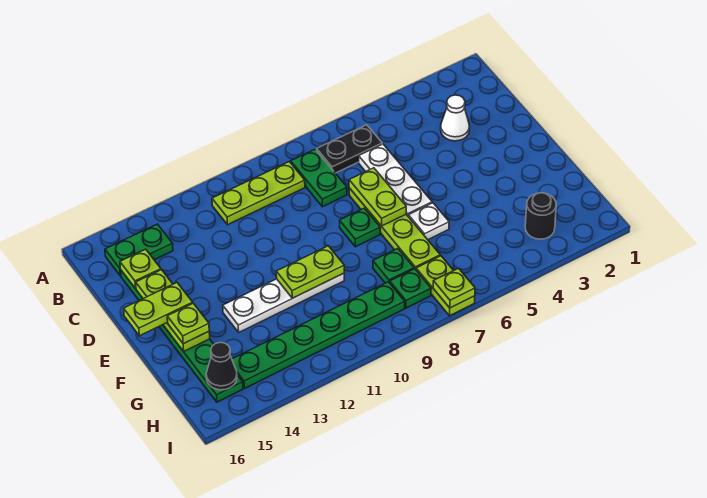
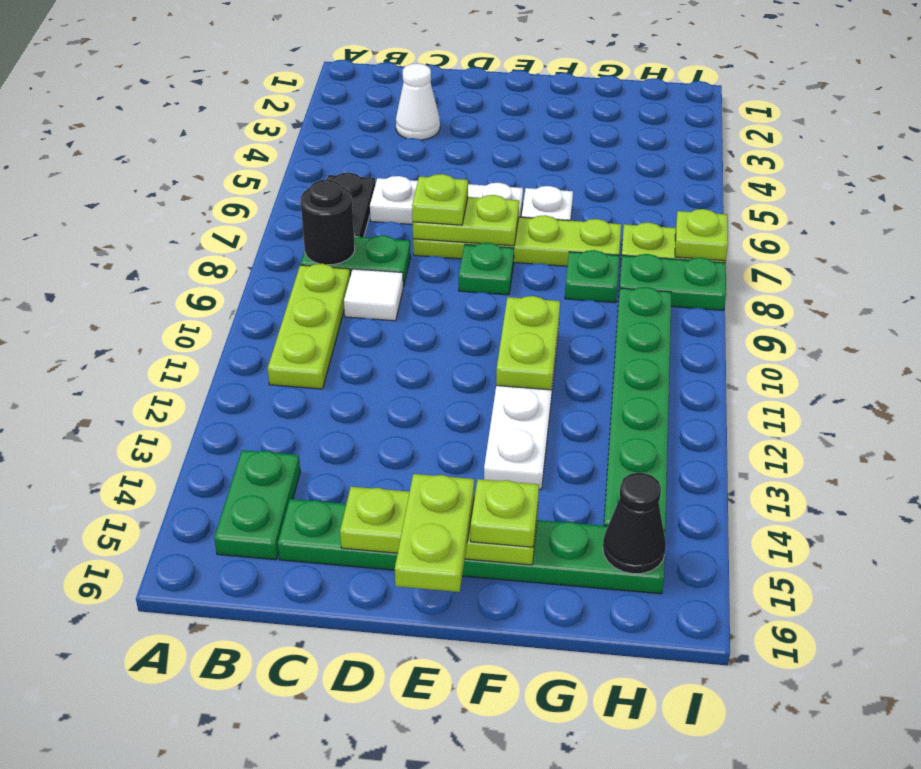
none -> white tile C9 level 1
lime plate C15 level 2 -> lime plate D7 level 3
black round brick H3 level 1 -> black round brick B8 level 2
green plate H8 level 1 -> green plate H8:I8 level 1

